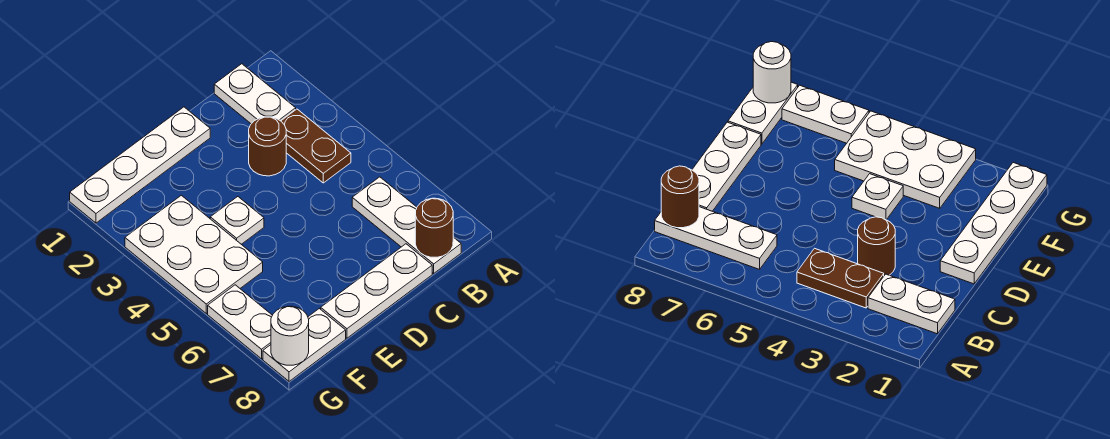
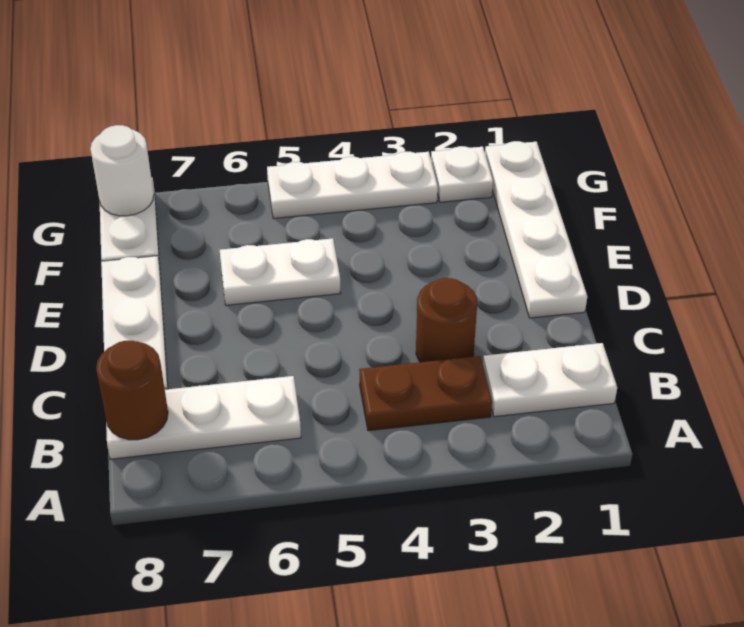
white plate E4 level 1 -> white plate G2 level 1
white plate F3:G5 level 1 -> white plate G3:G5 level 1
white plate G6:G7 level 1 -> white plate E5:E6 level 1

